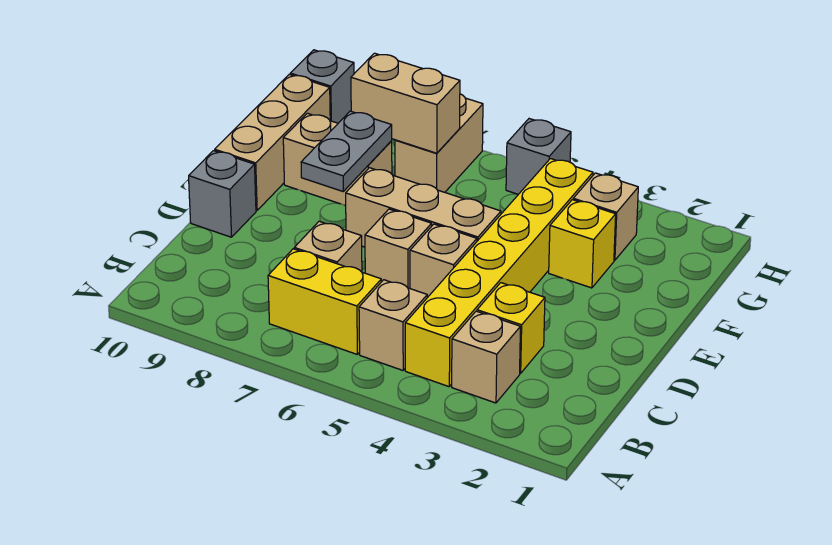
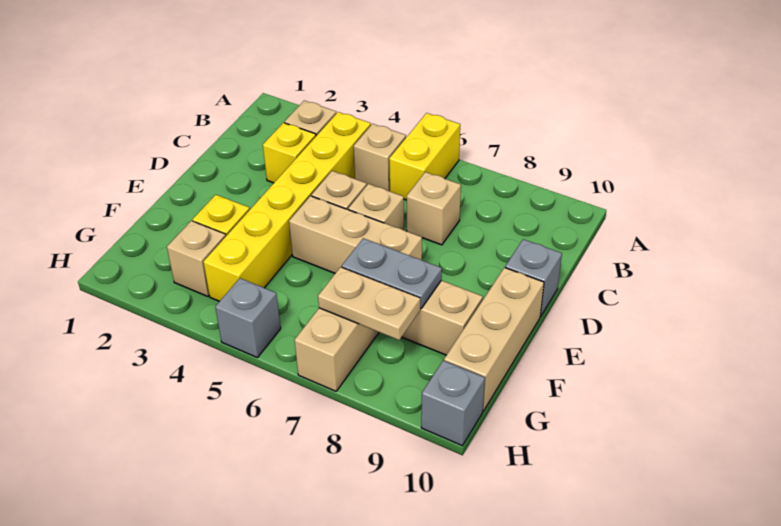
yellow brick B6:B7 level 1 -> yellow brick A6:B6 level 1
grey plate E8:F8 level 2 -> grey plate F7:F8 level 2
tan brick G7:G8 level 2 -> tan plate G7:G8 level 2

